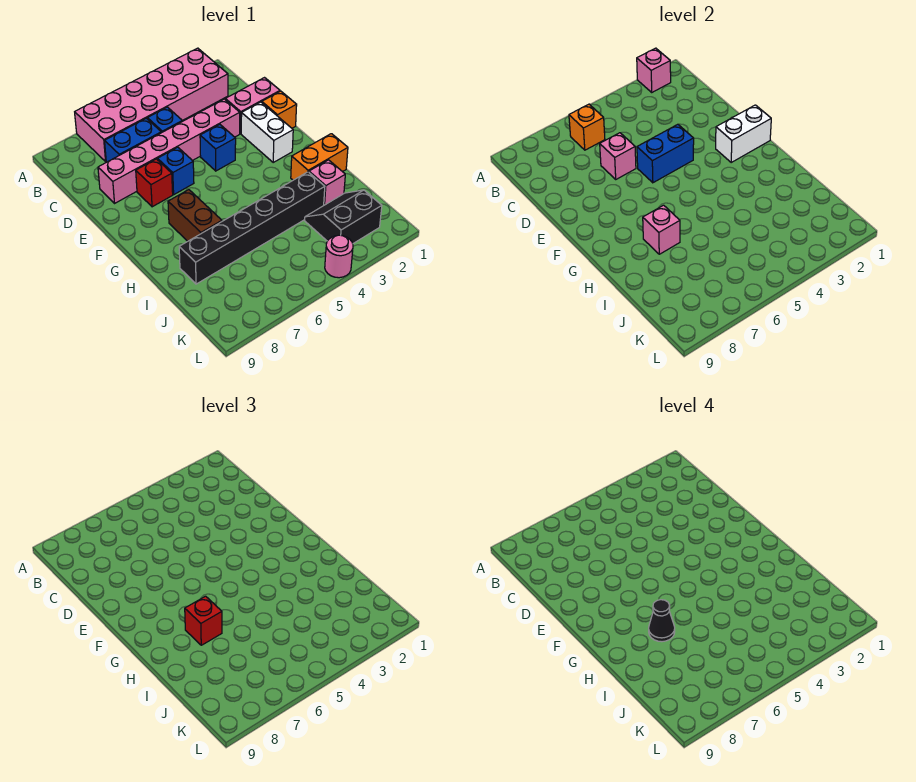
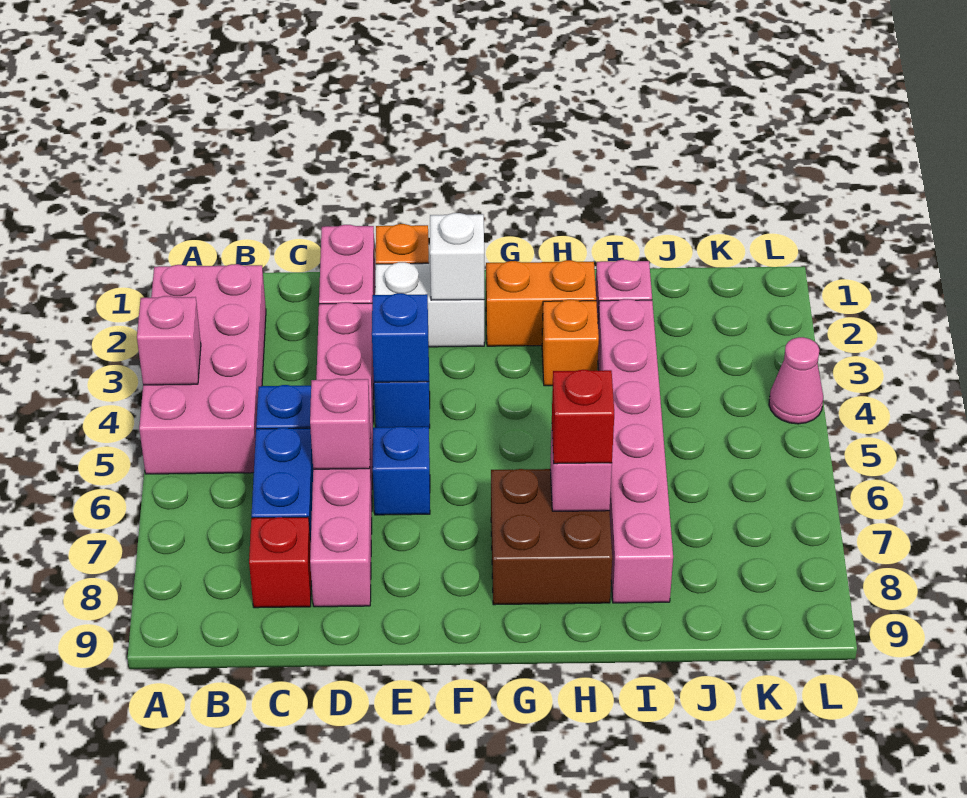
pink brick A2:B7 level 1 -> pink brick A2:B5 level 1
pink brick A2 level 2 -> pink brick A4 level 2
orange brick B6 level 2 -> orange brick H3 level 1
blue brick E4:E5 level 2 -> blue brick E4 level 2
red brick E7 level 1 -> red brick C8 level 1
white brick F1:F2 level 2 -> white brick F2 level 2
brown brick G7:H7 level 1 -> brown brick G7:H8 level 1
orange brick H1:H2 level 1 -> orange brick G2:H2 level 1
black cone H7 level 4 -> none
black brick I3:I8 level 1 -> pink brick I3:I8 level 1
black slope J2:K3 level 1 top K -> none
pink round brick L4 level 1 -> pink cone L4 level 1

